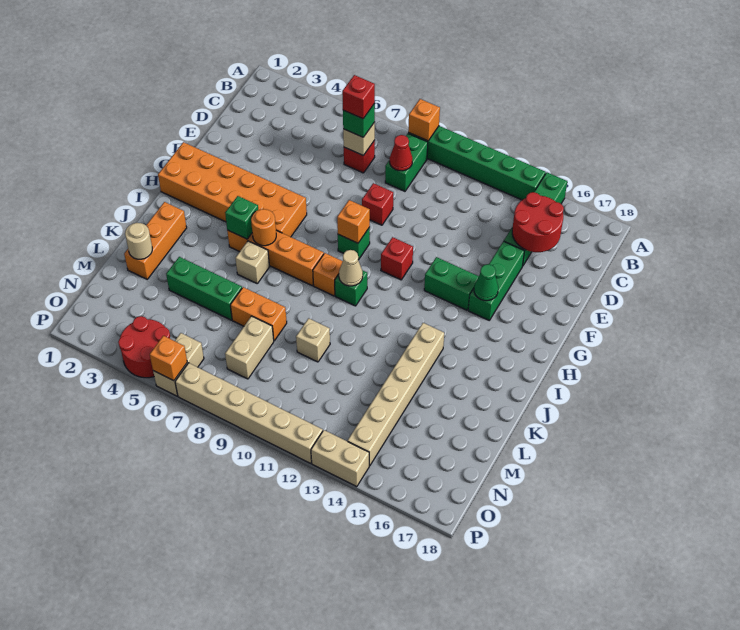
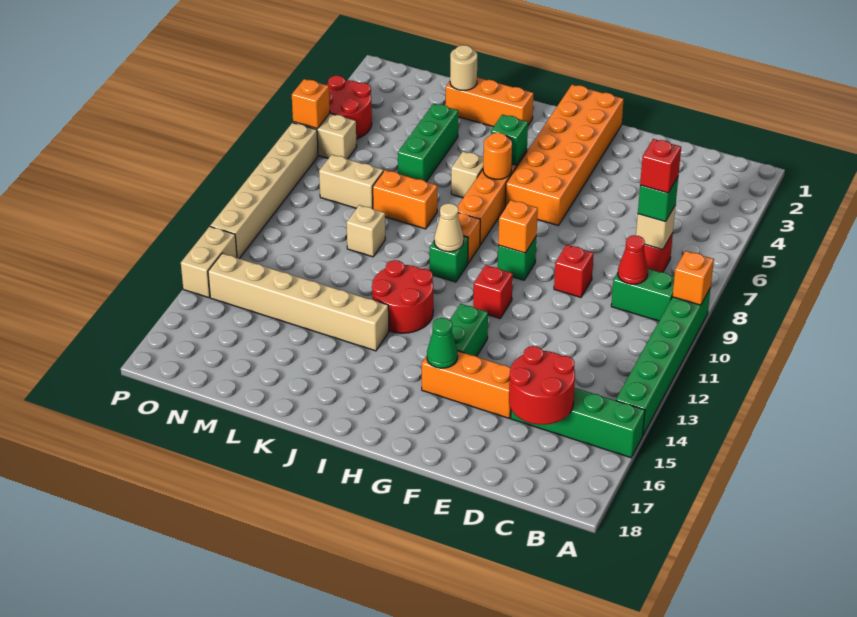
green brick E15:G15 level 1 -> orange brick E15:G15 level 1
none -> red round brick I12:J13 level 1
orange brick L7:L8 level 1 -> orange brick K8:L8 level 1

